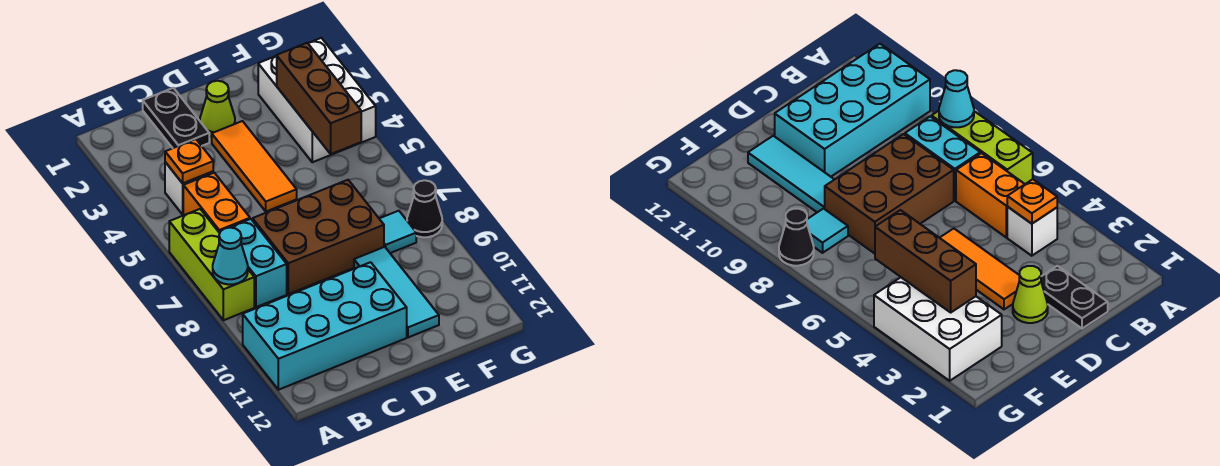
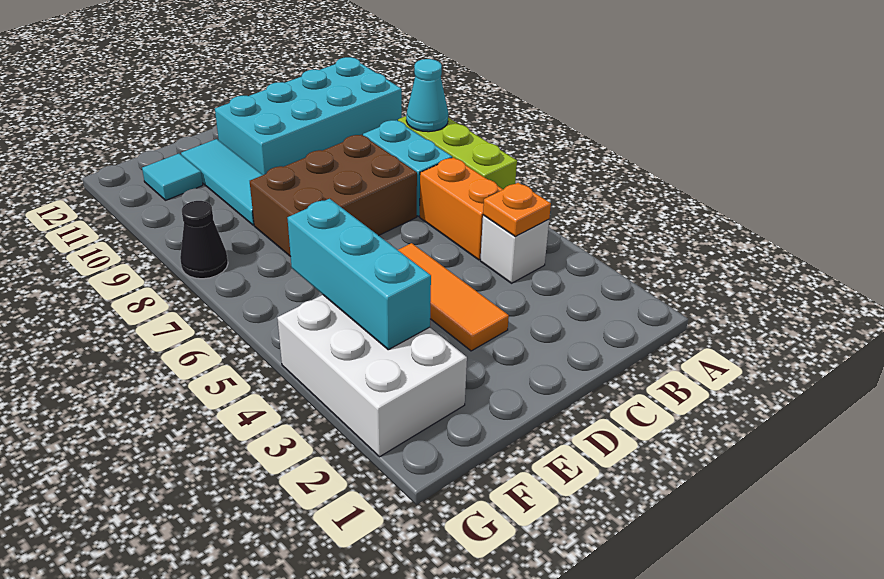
black plate C1:C2 level 1 -> none
lime cone D2 level 1 -> none
brown brick F3:F5 level 2 -> cyan brick F3:F5 level 2
cyan tile F8 level 1 -> cyan tile F11 level 1

